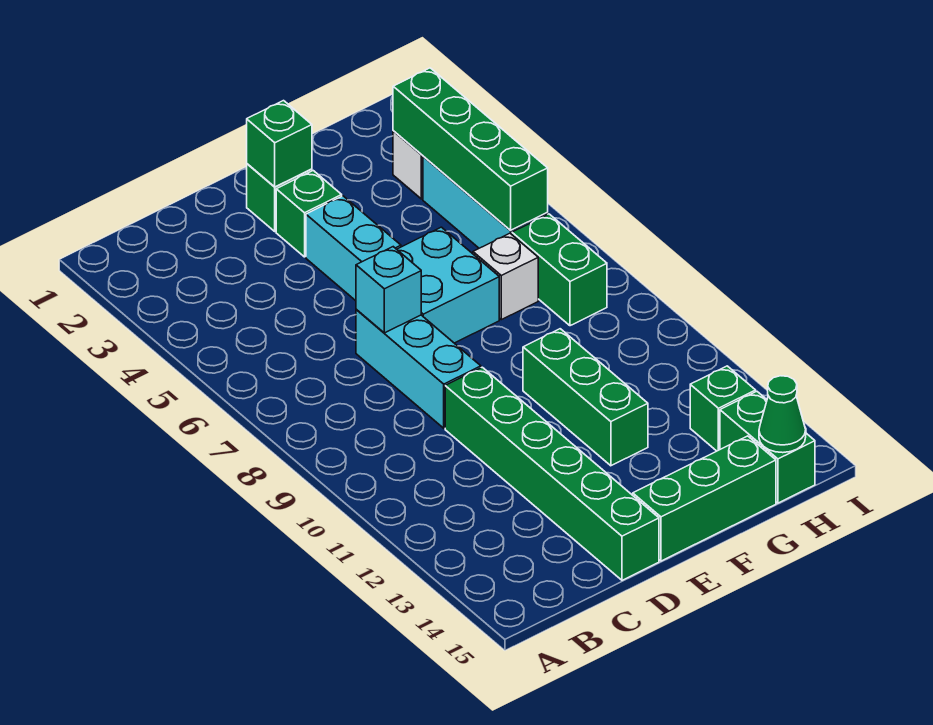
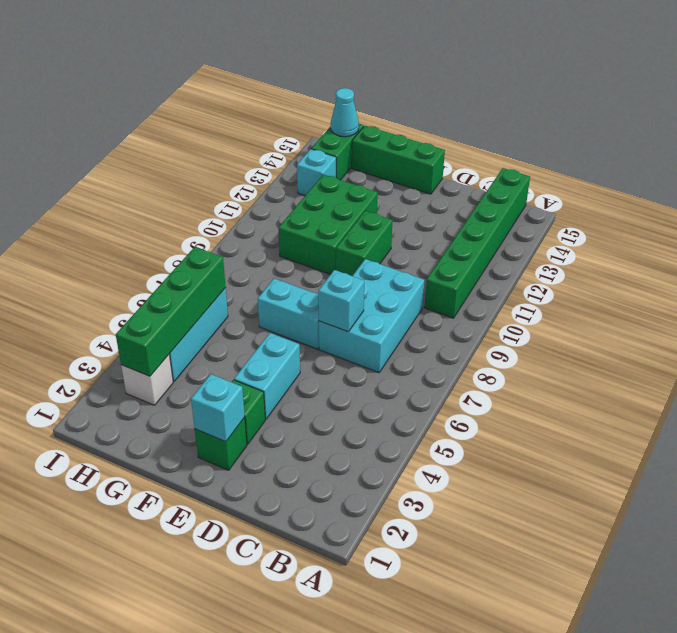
cyan brick D7:D9 level 1 -> cyan brick C7:D9 level 1
green brick D10:D15 level 1 -> green brick B10:B15 level 1
green brick E2 level 2 -> cyan brick E2 level 2
cyan brick E6:F7 level 1 -> cyan brick E7:F7 level 1
green brick F10:F12 level 1 -> green brick F10:G12 level 1
white brick G7 level 1 -> none
green brick H7:H8 level 1 -> green brick E10:E11 level 1
green brick H13 level 1 -> cyan brick H13 level 1
green cone H15 level 2 -> cyan cone H15 level 2

